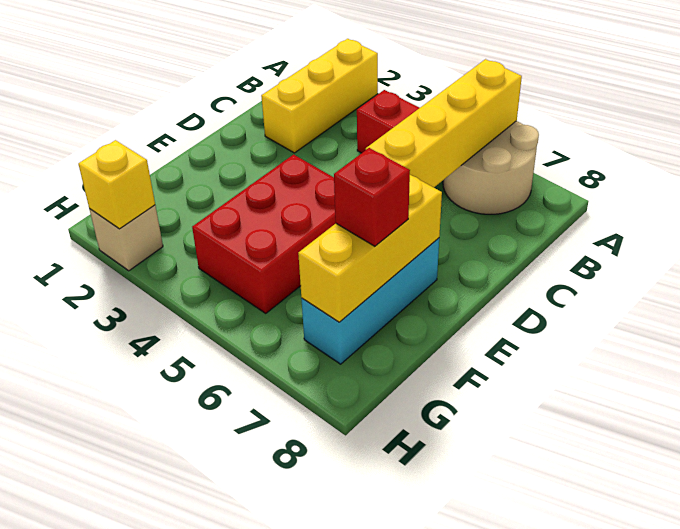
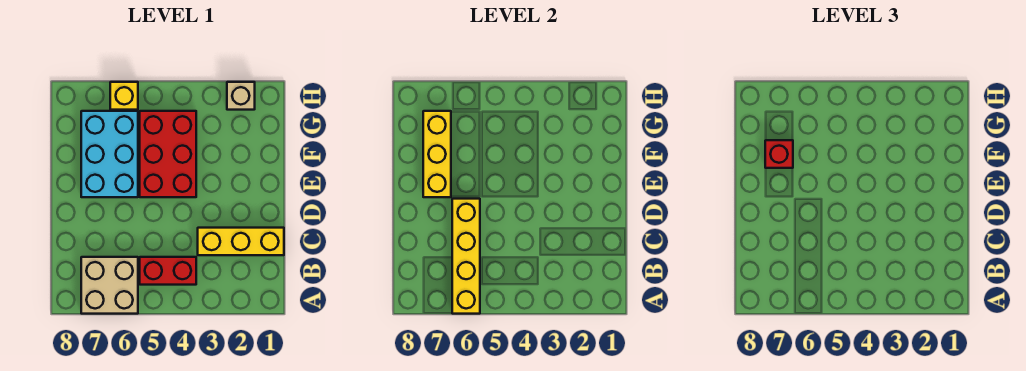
yellow brick A2:C2 level 1 -> yellow brick C1:C3 level 1
tan round brick A6:B7 level 1 -> tan brick A6:B7 level 1
cyan brick E7:G7 level 1 -> cyan brick E6:G7 level 1
yellow brick H2 level 2 -> yellow brick H6 level 1

